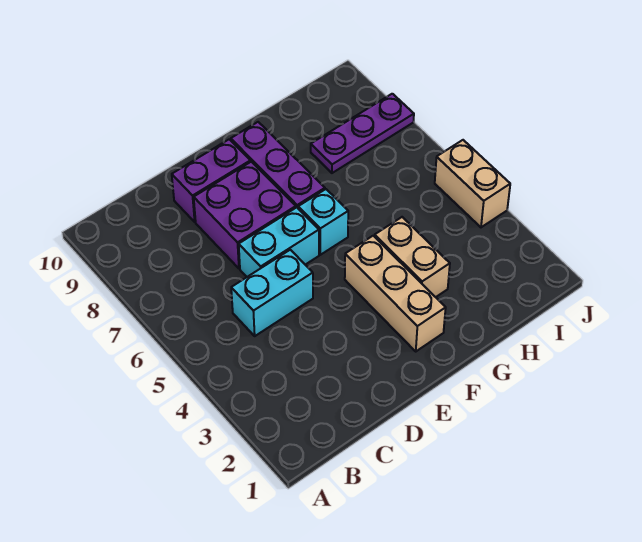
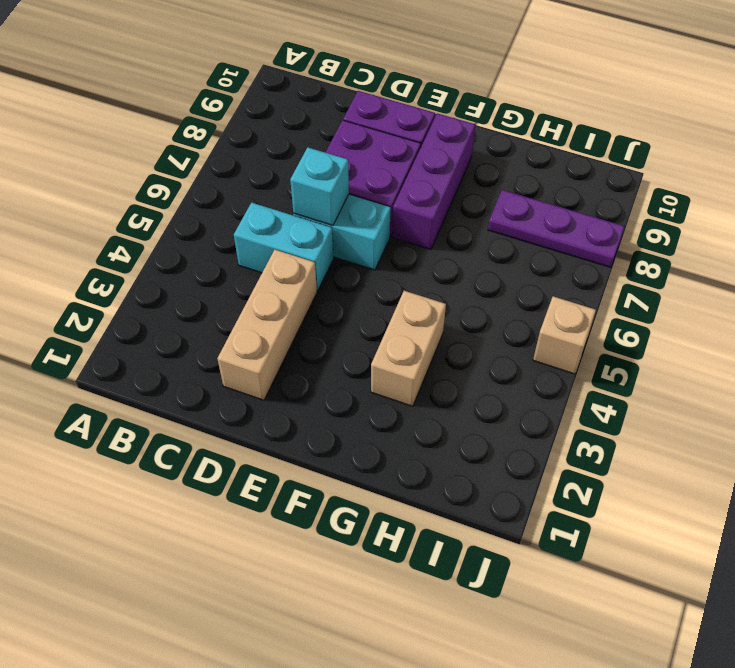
tan brick F2:F4 level 1 -> tan brick D2:D4 level 1
cyan brick F6 level 1 -> cyan brick D6 level 2
tan brick J4:J5 level 1 -> tan brick J5 level 1

